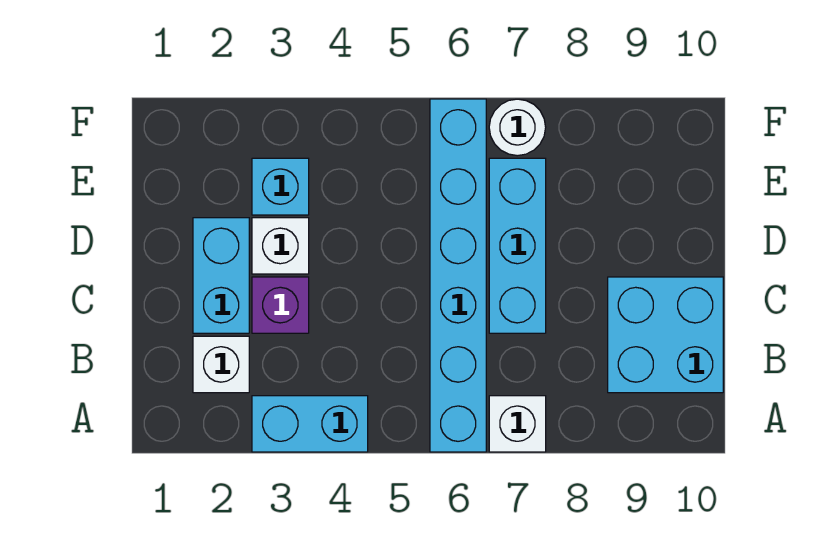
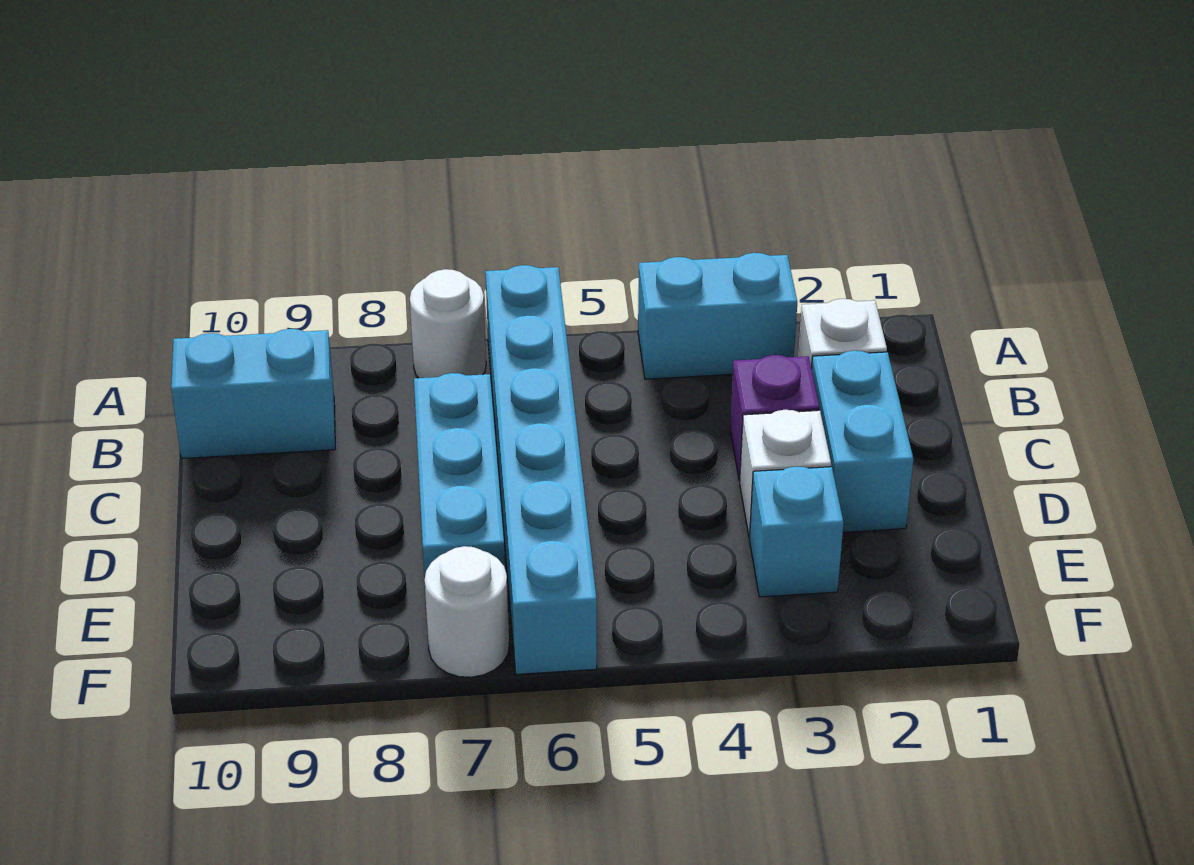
white brick A7 level 1 -> white round brick A7 level 1
cyan brick B9:C10 level 1 -> cyan brick B9:B10 level 1

